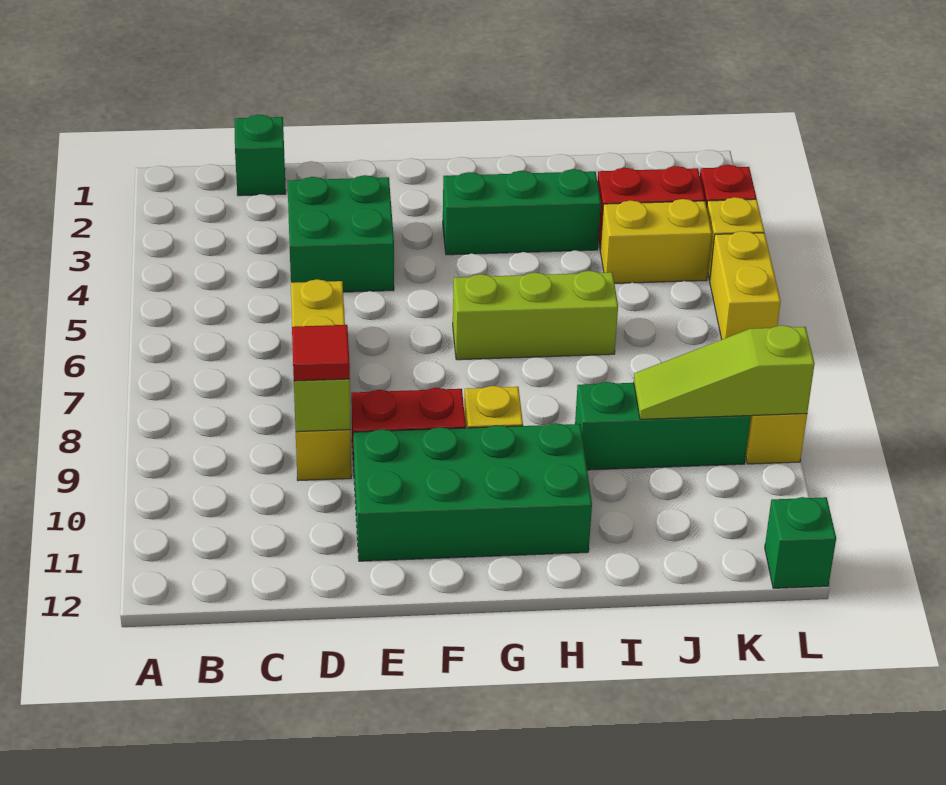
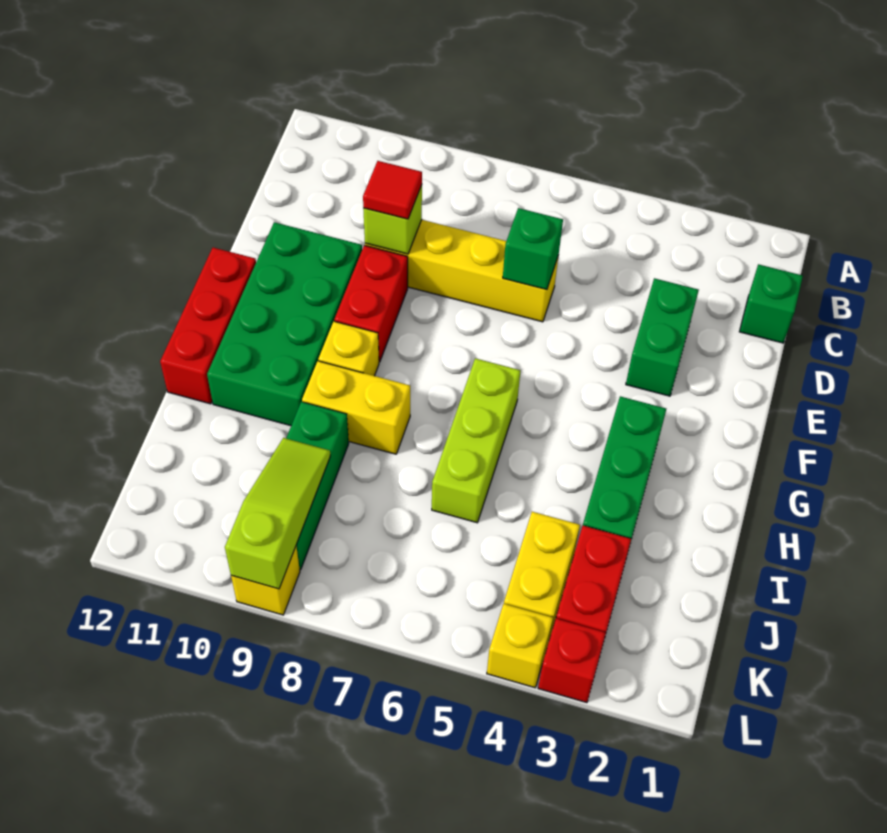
green brick D3:E4 level 1 -> green brick D3:E3 level 1
none -> red brick F12:H12 level 1
yellow brick L5:L6 level 1 -> yellow brick H8:H9 level 1
green brick L12 level 1 -> green brick D6 level 2

